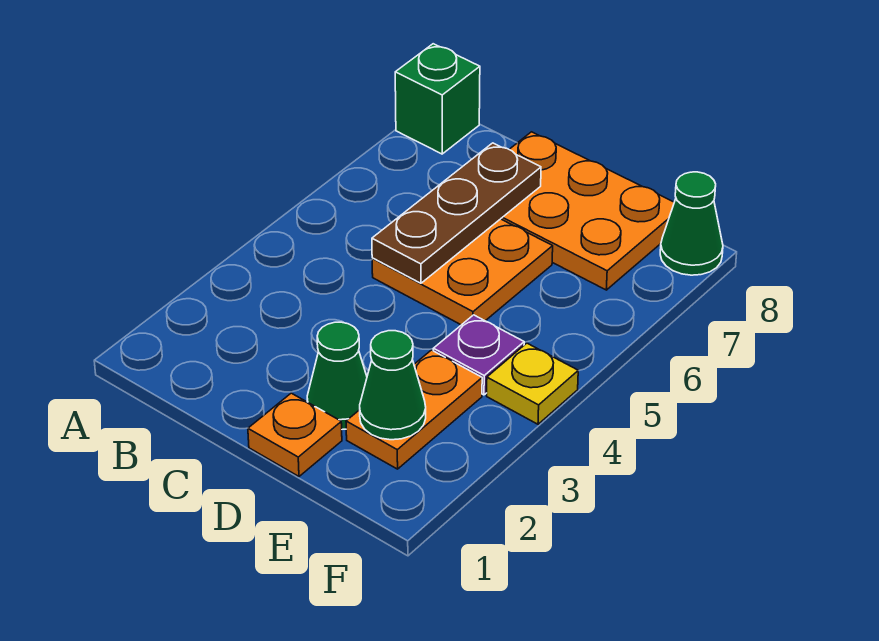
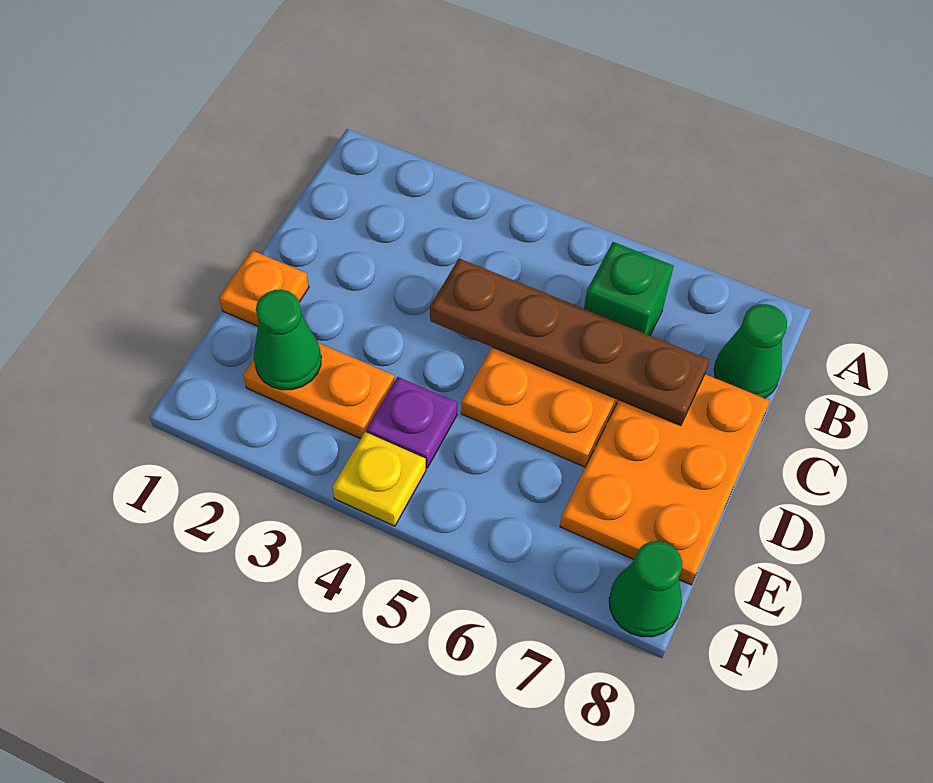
green brick A8 level 1 -> green brick B6 level 1
brown plate C5:C7 level 2 -> brown plate C4:C7 level 2
green cone D2 level 1 -> green cone B8 level 1

